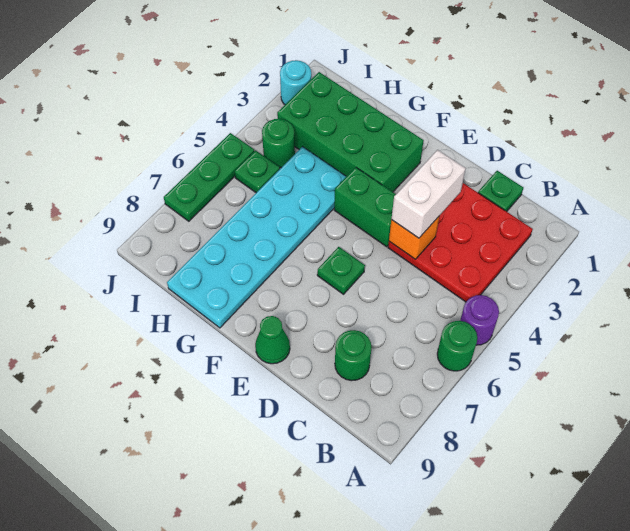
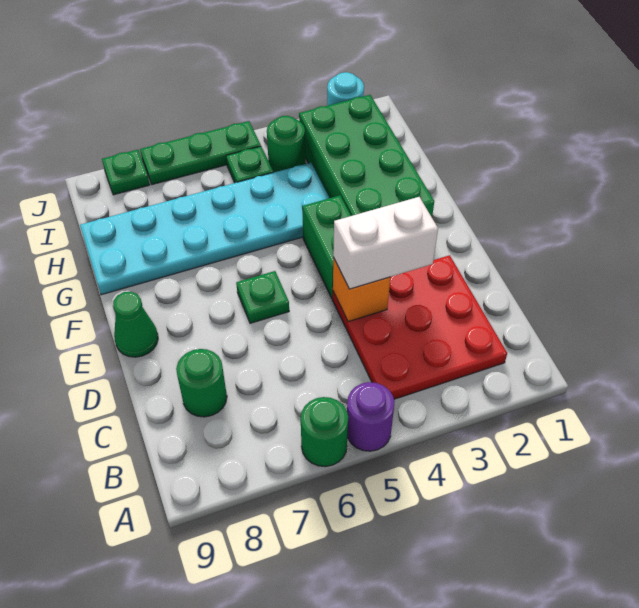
green plate C1 level 1 -> green plate J8 level 1

